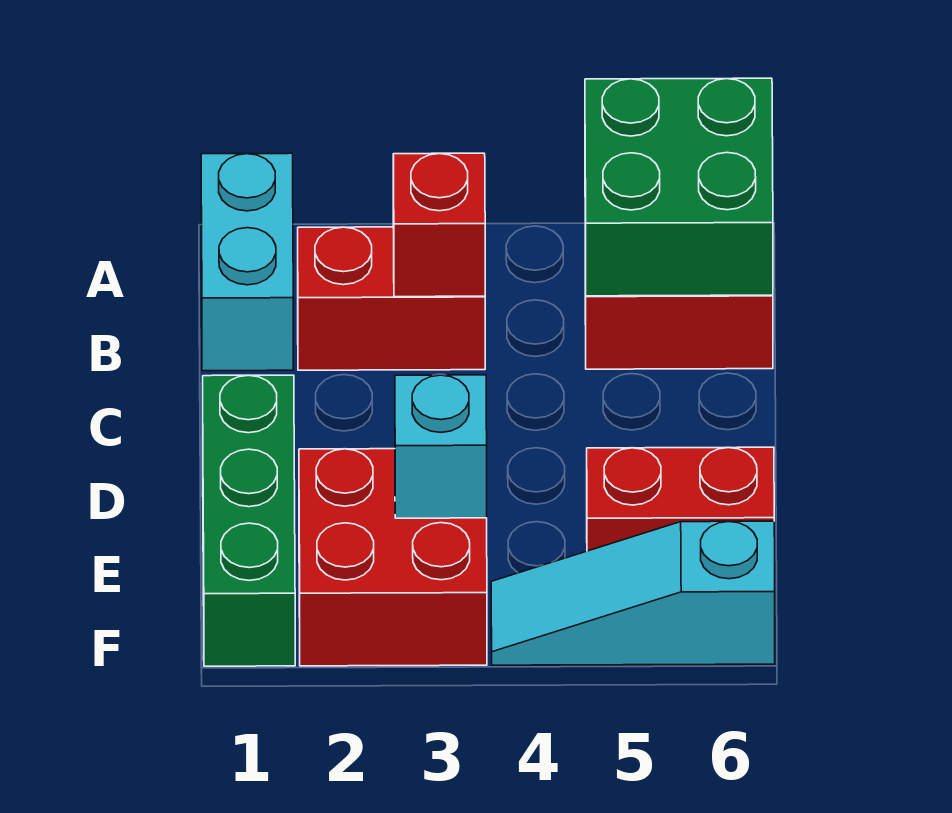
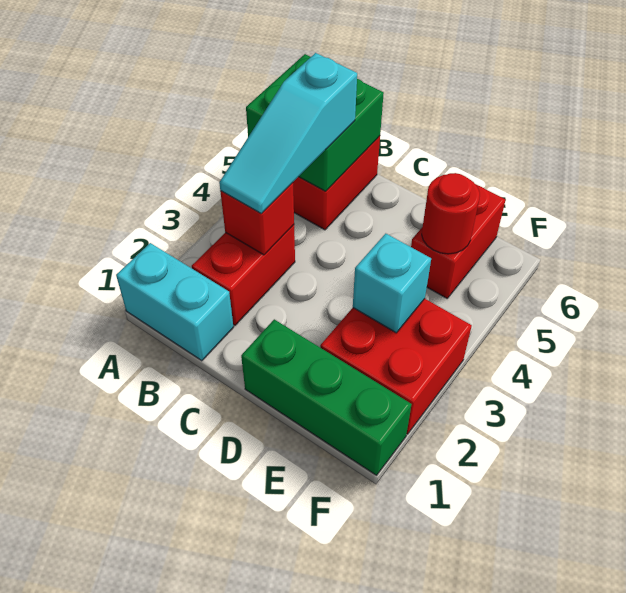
none -> red round brick E5 level 2
cyan slope F4:F6 level 1 top 6 -> cyan slope B3:B5 level 3 top 5

